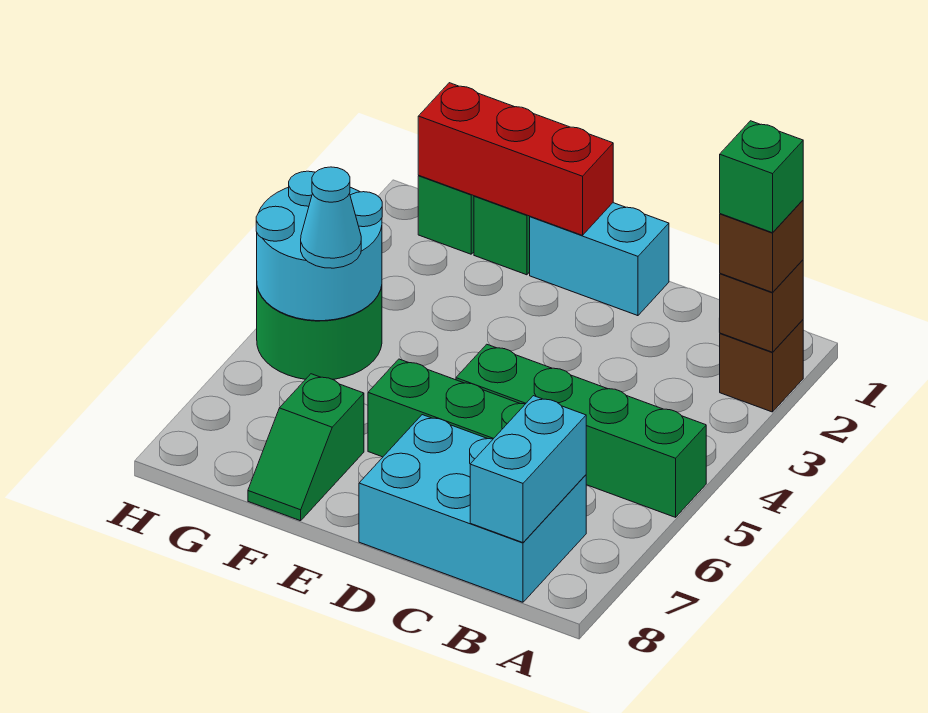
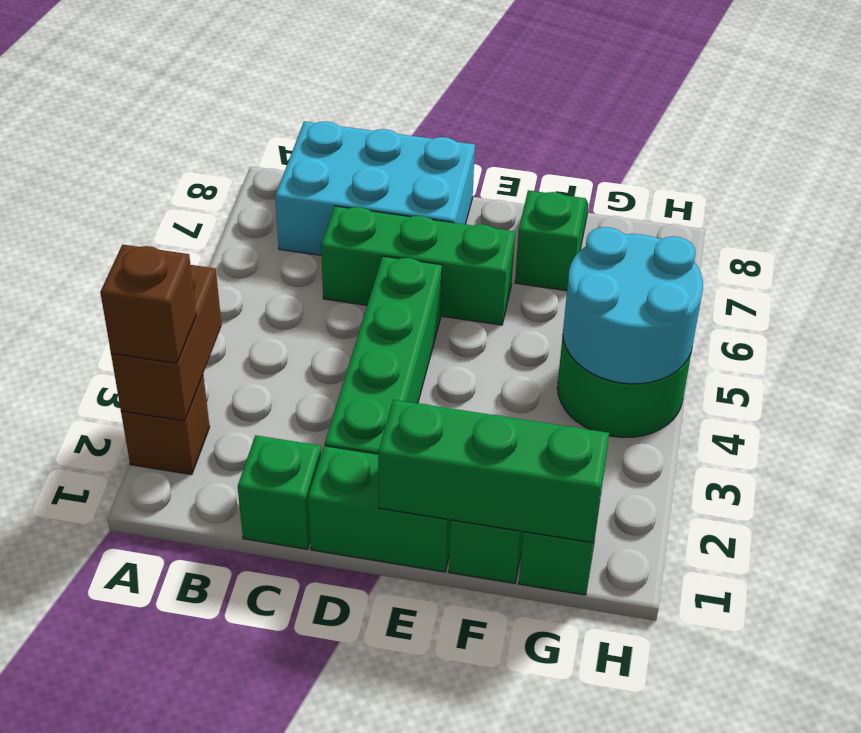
brown brick A2 level 2 -> brown brick A2:A3 level 2
green brick A2 level 4 -> green brick C1 level 1
green brick A5:D5 level 1 -> green brick D2:D5 level 1
cyan brick B7:B8 level 2 -> none
cyan brick D1:E1 level 1 -> green brick D1:E1 level 1
red brick E1:G1 level 2 -> green brick E1:G1 level 2
cyan cone G5 level 3 -> none

